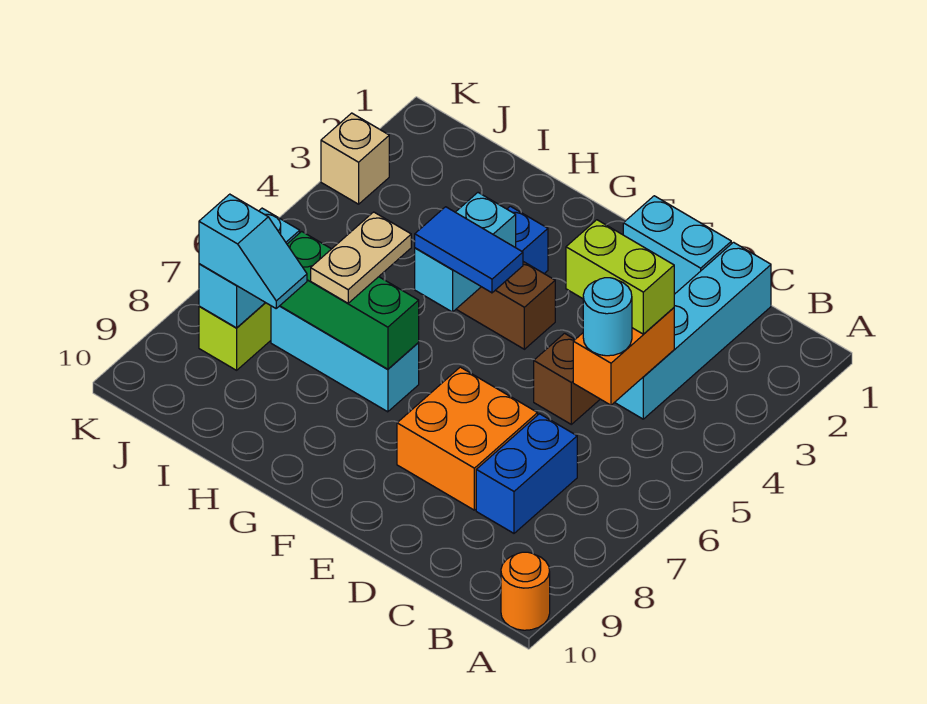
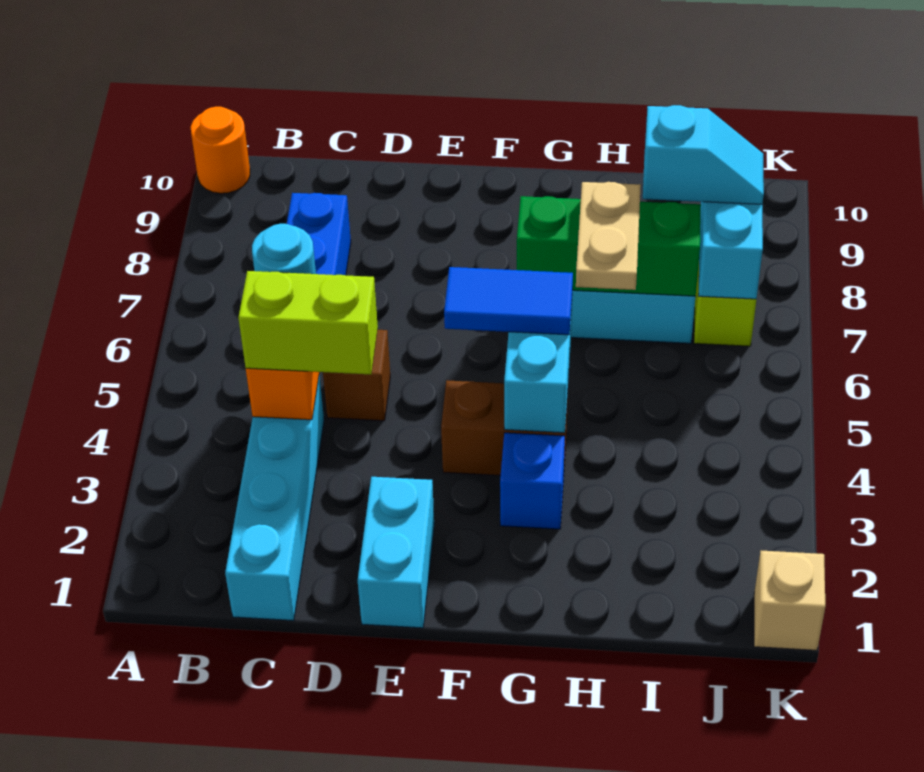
cyan brick D1:E1 level 1 -> cyan brick E1:E2 level 1
orange brick D7:E8 level 1 -> none
cyan slope I8:J8 level 3 top J -> cyan slope I8:J8 level 3 top I
tan brick K3 level 1 -> tan brick K1 level 1

